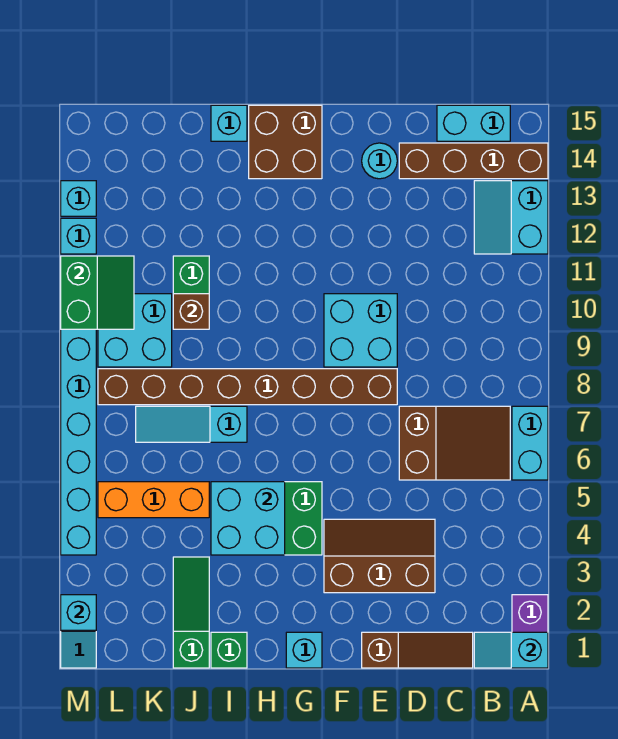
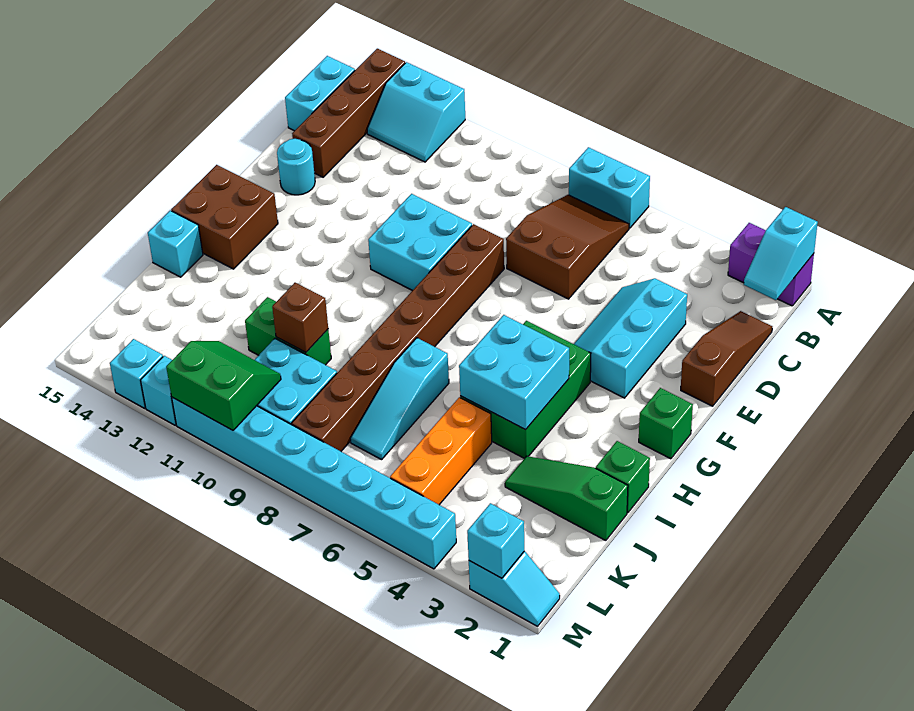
brown slope D3:F4 level 1 top 3 -> cyan slope D3:F4 level 1 top 3
cyan brick G1 level 1 -> green brick G1 level 1

